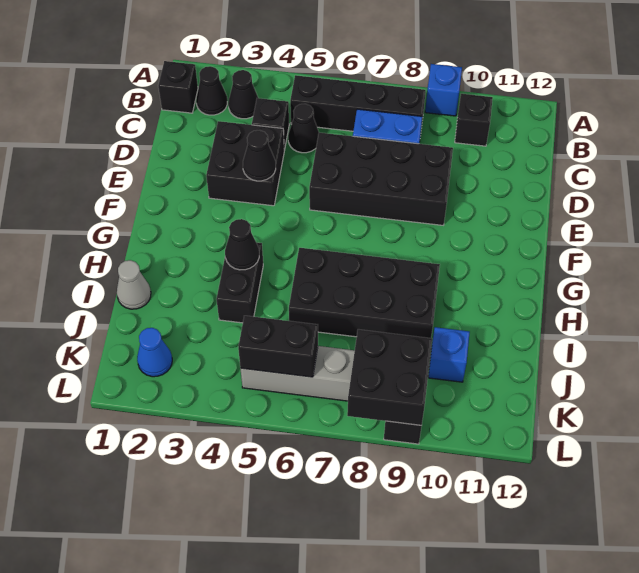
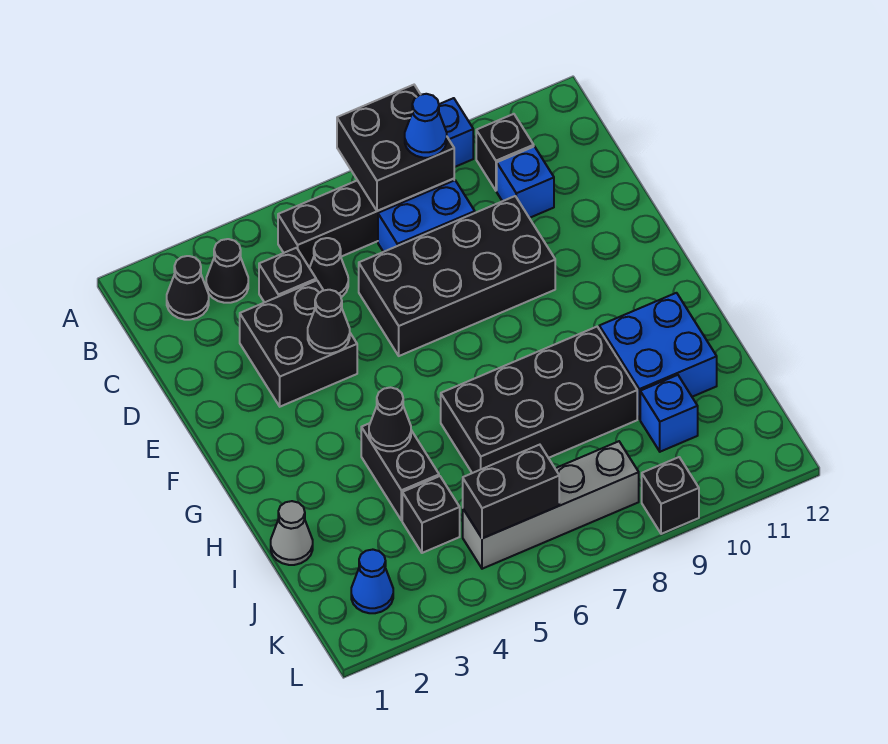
black brick B1 level 1 -> black brick J4 level 1
none -> blue cone B8 level 3
none -> blue brick C10 level 1
none -> blue brick H10:I11 level 1
black brick K8:L9 level 2 -> black brick A7:B8 level 2

